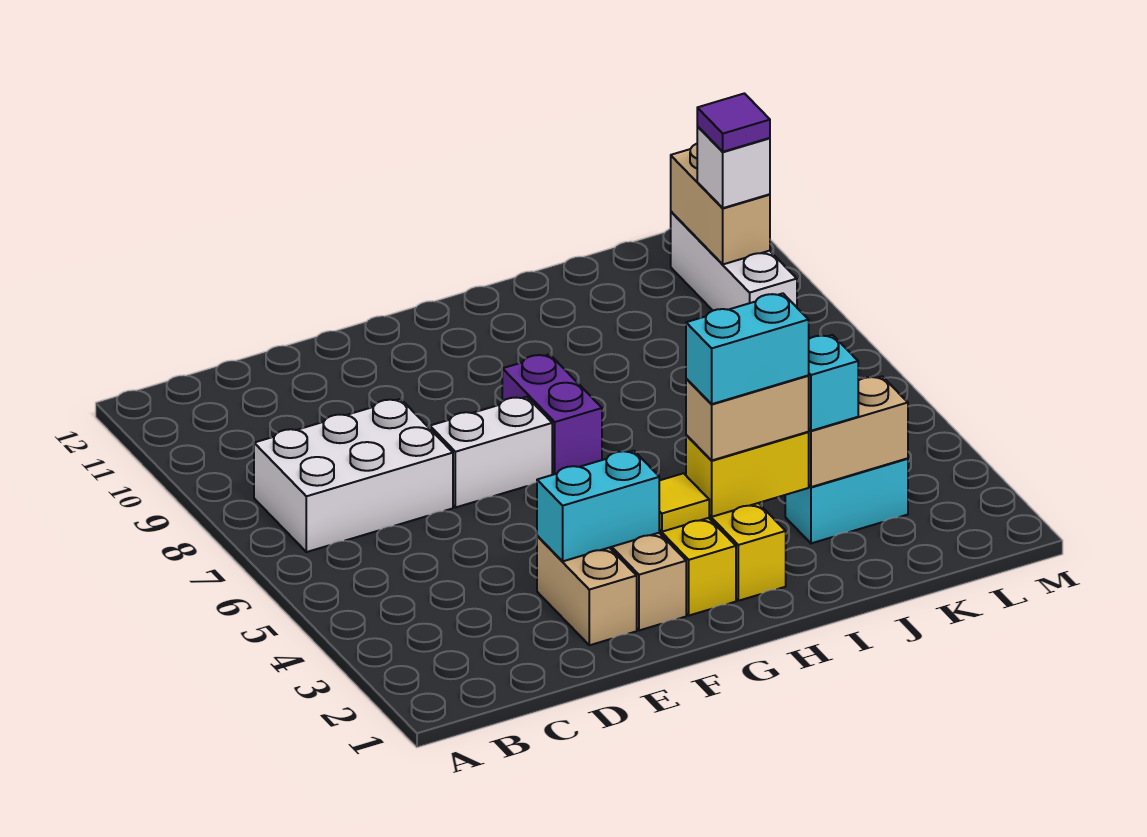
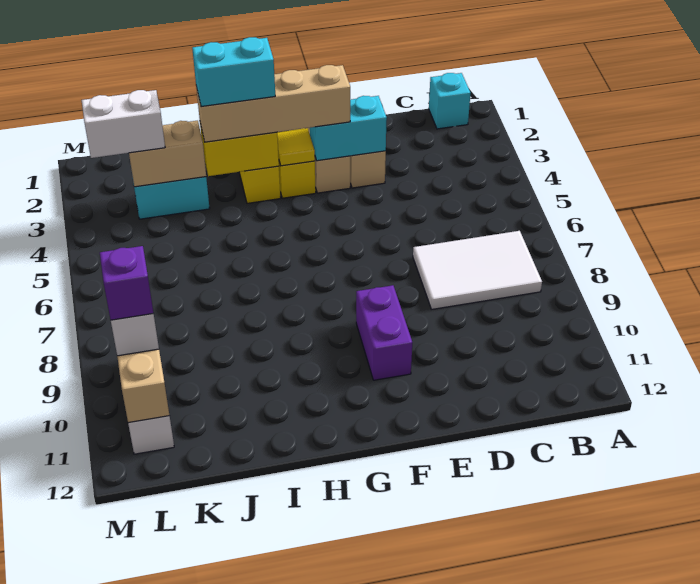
white brick B7:D8 level 1 -> white tile B7:D8 level 1
white brick E7:F7 level 1 -> white brick K3:L3 level 3
purple brick G7:G8 level 1 -> purple brick F9:F10 level 1
tan brick H3:I3 level 3 -> tan brick F3:I3 level 3
cyan brick J3 level 3 -> cyan brick B1 level 1
purple tile L10 level 4 -> purple brick L10 level 4

